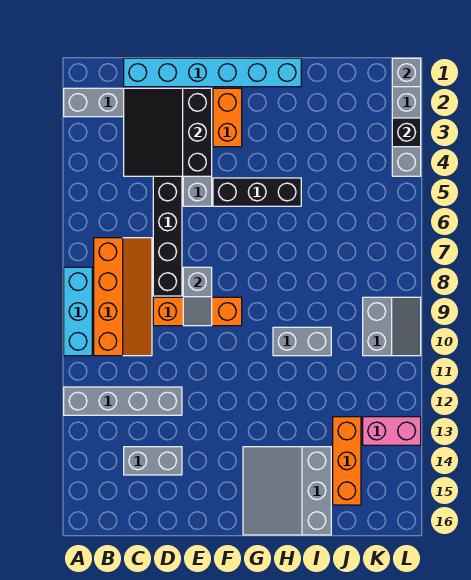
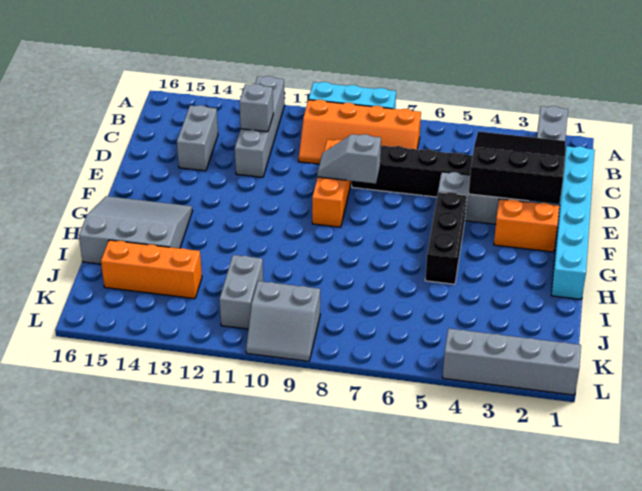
grey brick H10:I10 level 1 -> grey brick J11:K11 level 1
pink brick K13:L13 level 1 -> none
grey brick L1 level 2 -> grey brick C12 level 2
black brick L3 level 2 -> none

